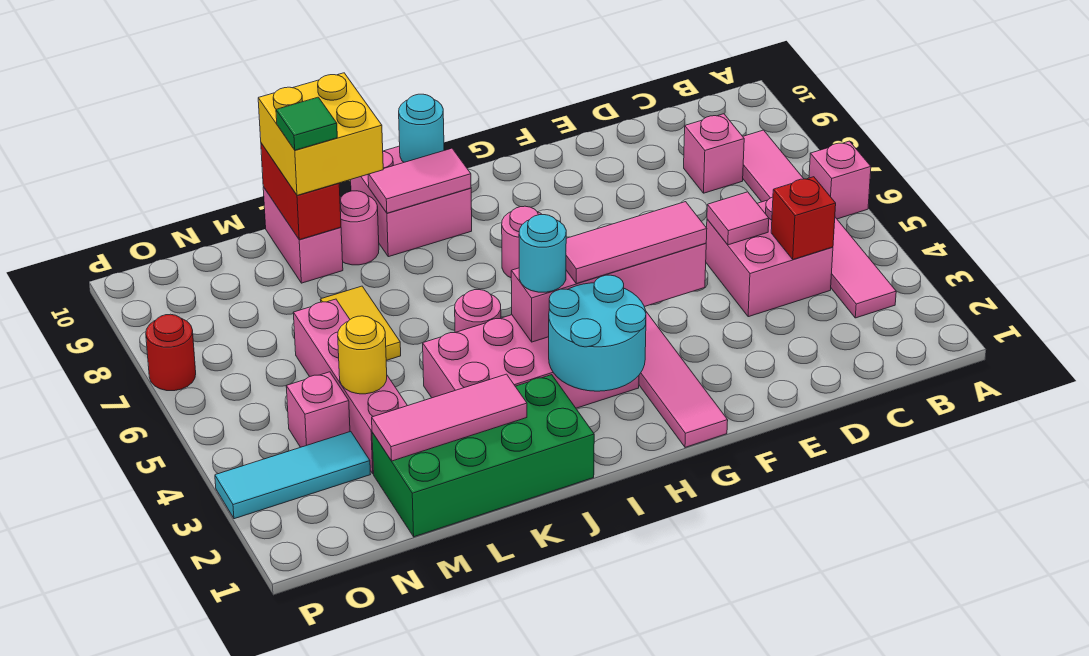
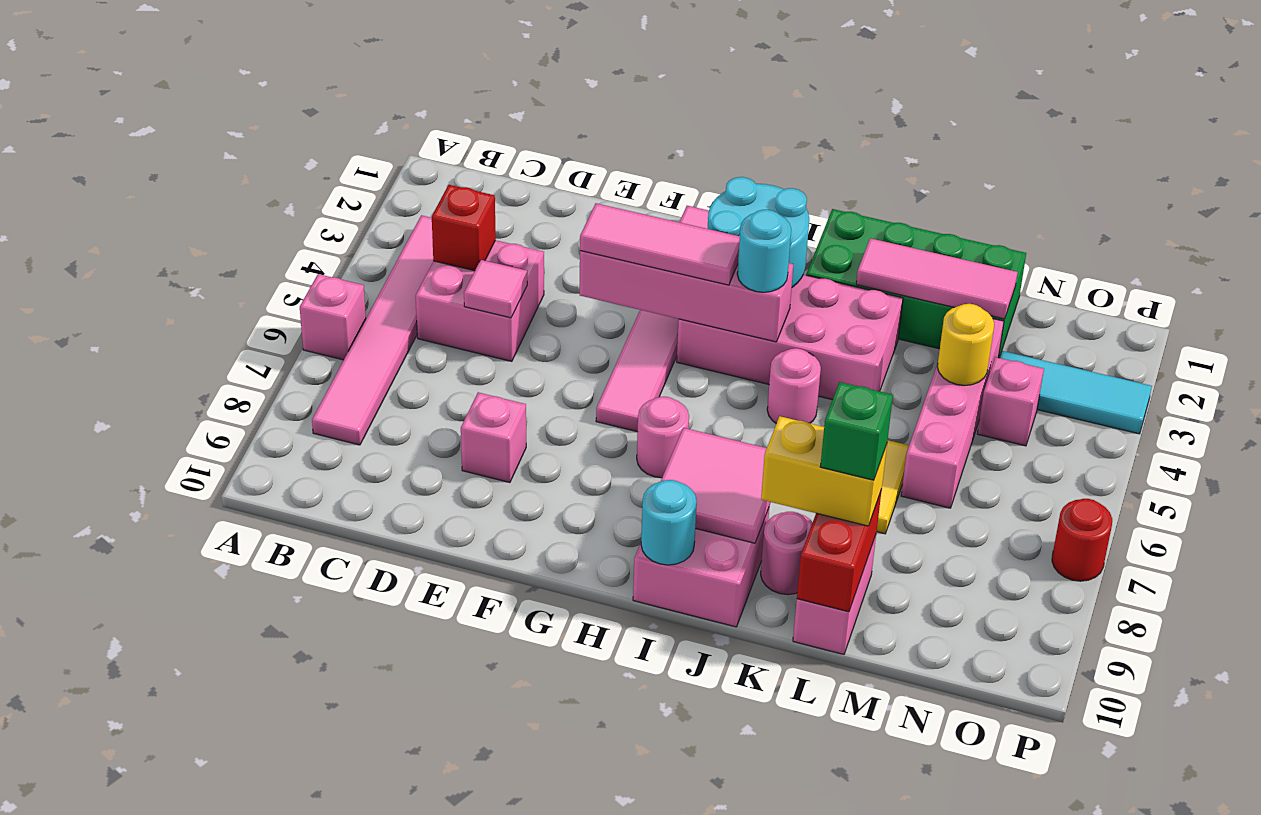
pink brick C8 level 1 -> pink brick E8 level 1
pink tile I9:J9 level 2 -> pink tile I8:J9 level 2
yellow brick K9:L10 level 3 -> yellow brick K9:L9 level 3
green tile L9 level 4 -> green brick L9 level 4

